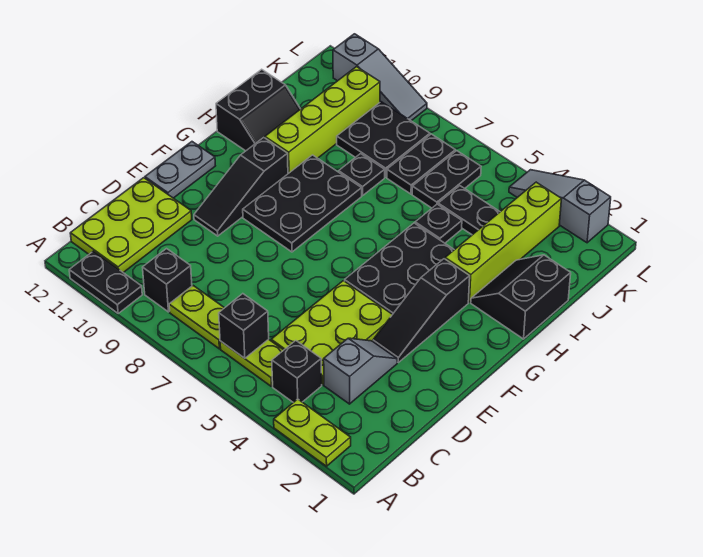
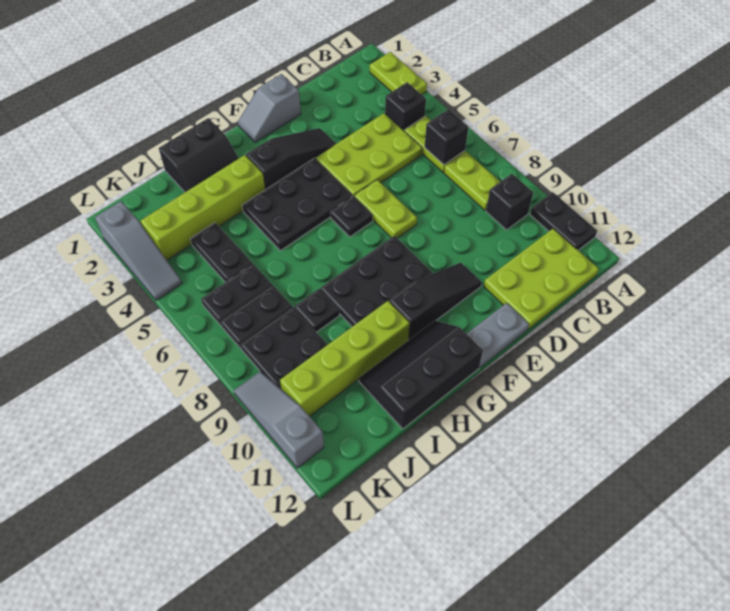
grey slope C3:D3 level 1 top C -> grey slope E1:F1 level 1 top E
none -> lime plate E6:E7 level 1
black slope H11:I12 level 1 top 12 -> black slope G11:I12 level 1 top 12
black plate I5 level 1 -> black plate F6 level 1

